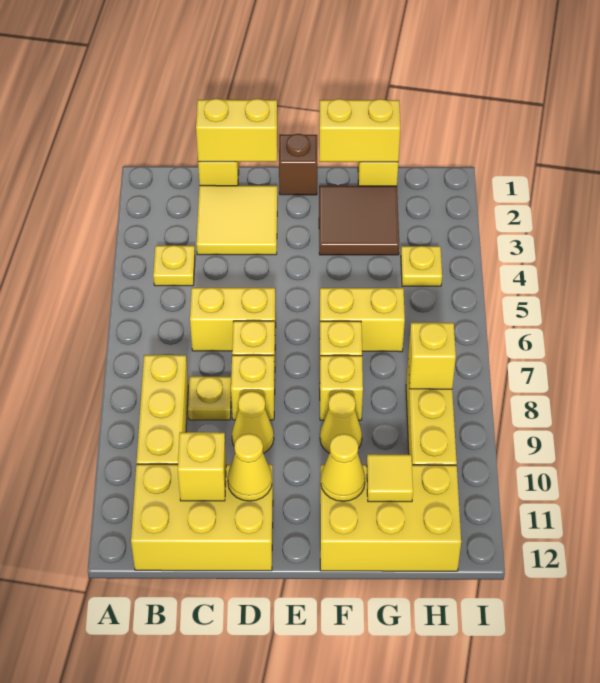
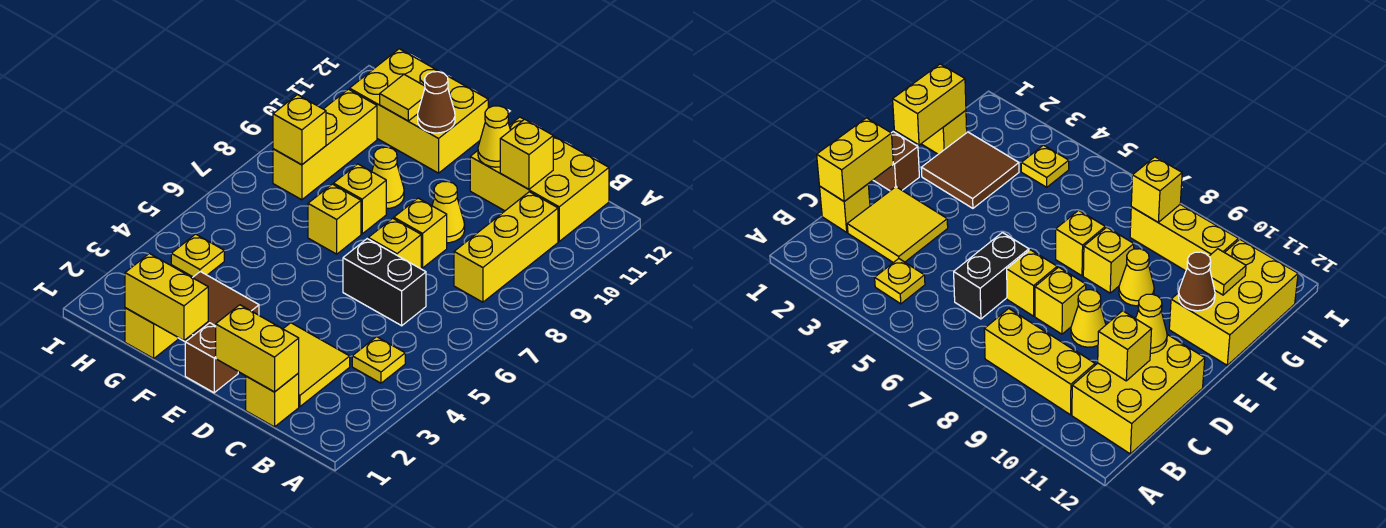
yellow brick C6:D6 level 1 -> black brick C6:D6 level 1
yellow plate C8 level 1 -> none
yellow brick F6:G6 level 1 -> none
yellow cone F11 level 2 -> brown cone F11 level 2

